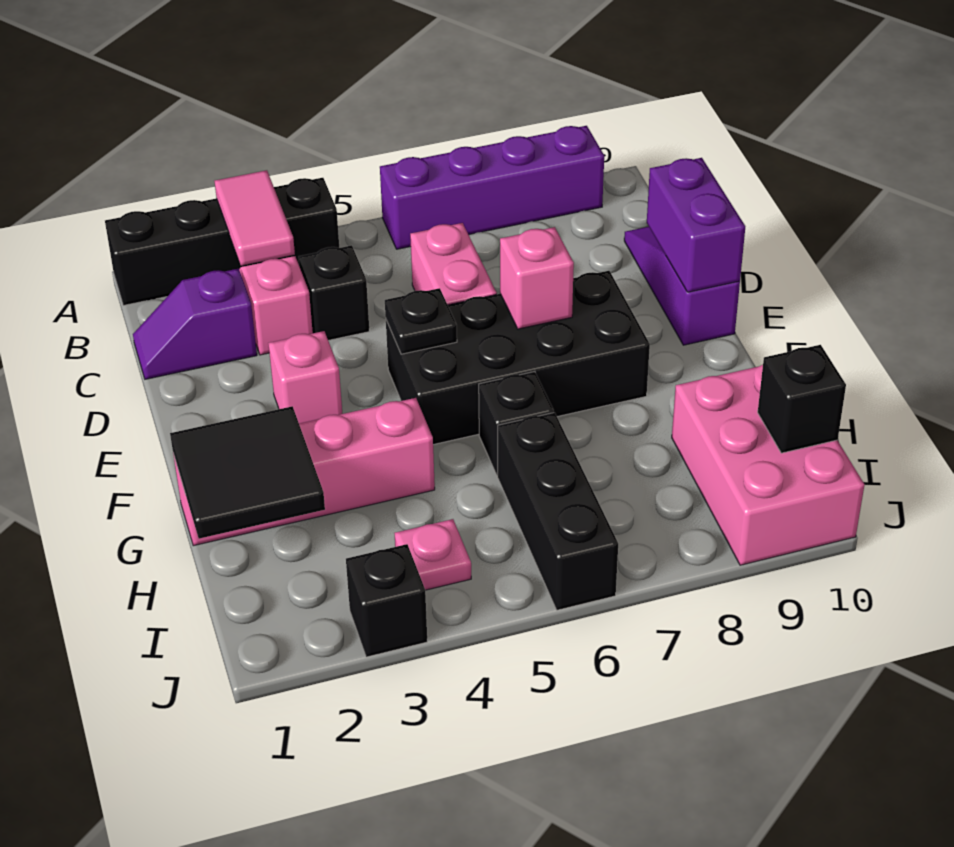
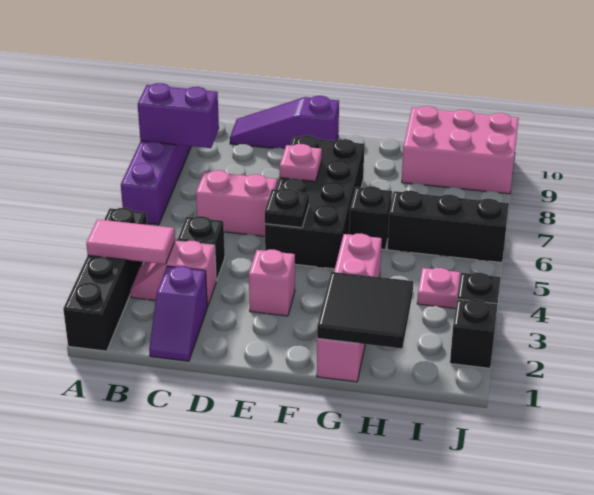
purple brick D10:E10 level 2 -> purple brick A8:B8 level 2
pink brick E7 level 2 -> pink plate E7 level 2
black brick I10 level 2 -> black brick J2 level 1

